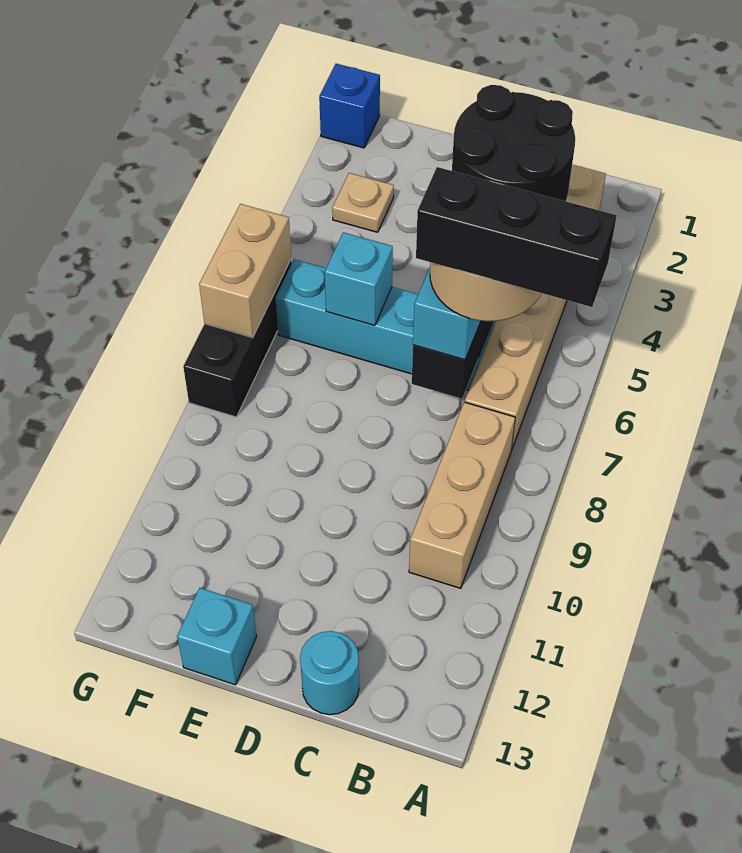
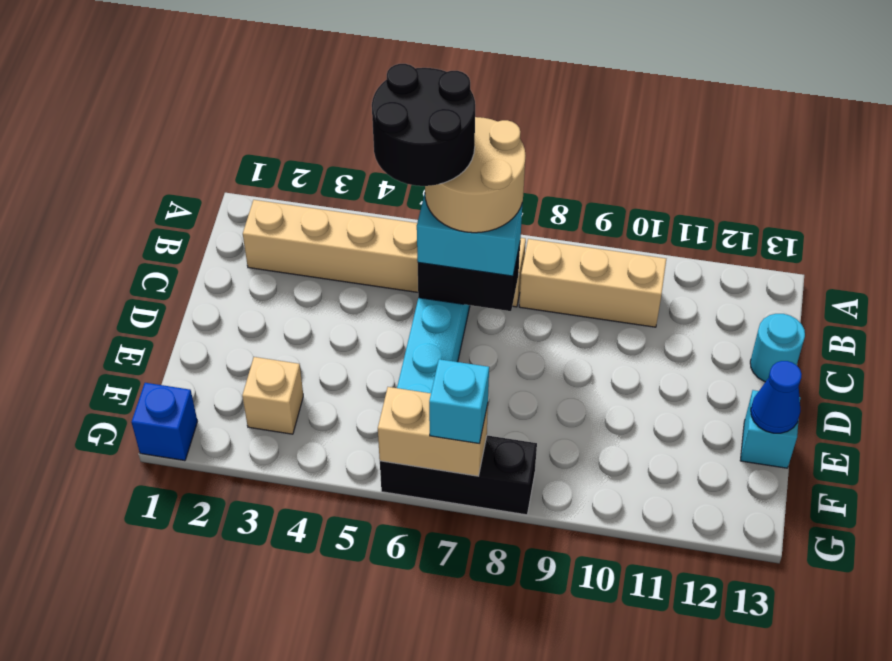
black brick A7:C7 level 5 -> none
cyan brick E6 level 2 -> cyan brick G7 level 3
none -> blue cone E13 level 2
tan plate F3 level 1 -> tan brick F3 level 1

